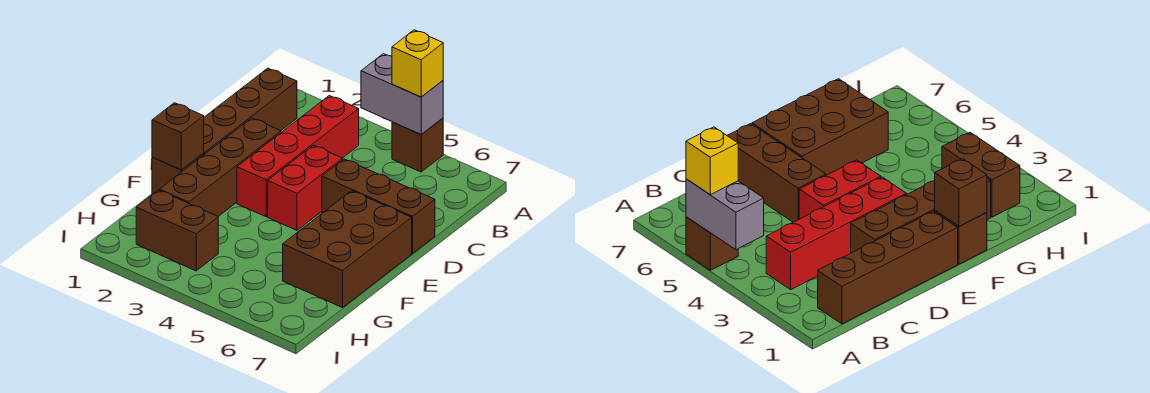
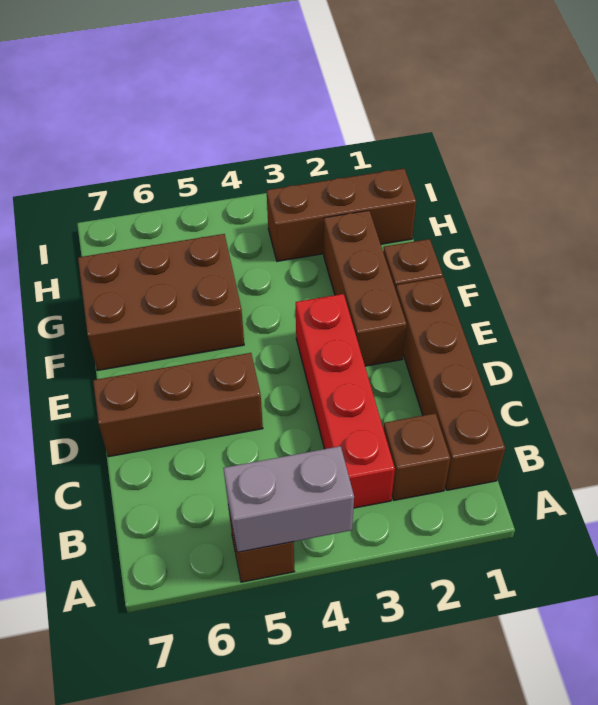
yellow brick A5 level 3 -> none
brown brick D2:G2 level 1 -> brown brick E2:G2 level 1
red brick D4:E4 level 1 -> none
brown brick E6:G7 level 1 -> brown brick F5:G7 level 1
brown brick F1 level 2 -> brown brick B2 level 1
brown brick H2:H3 level 1 -> brown brick H1:H3 level 1

